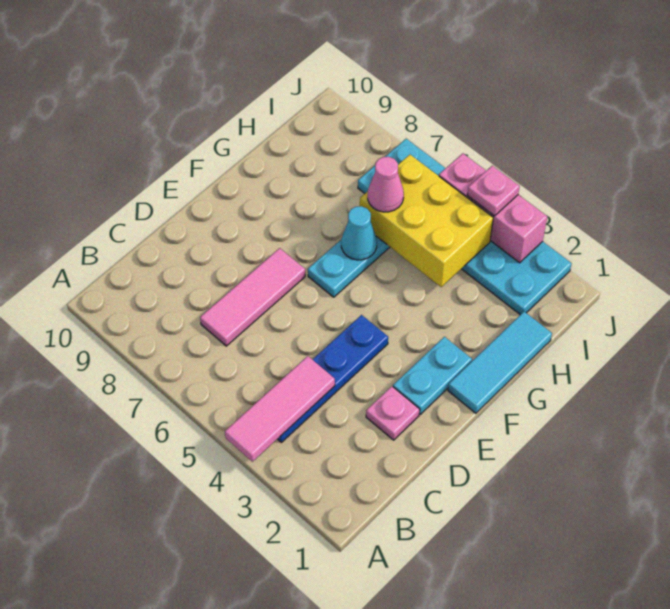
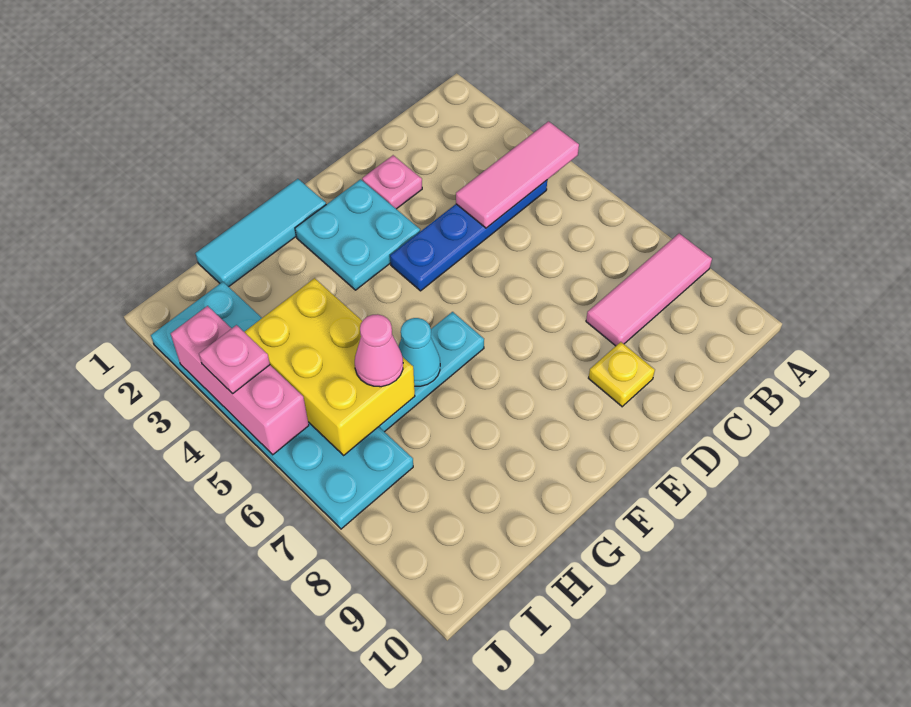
pink tile C7:E7 level 1 -> pink tile A8:C8 level 1
none -> yellow plate D9 level 1
cyan plate E2:F2 level 1 -> cyan plate E2:F3 level 1

